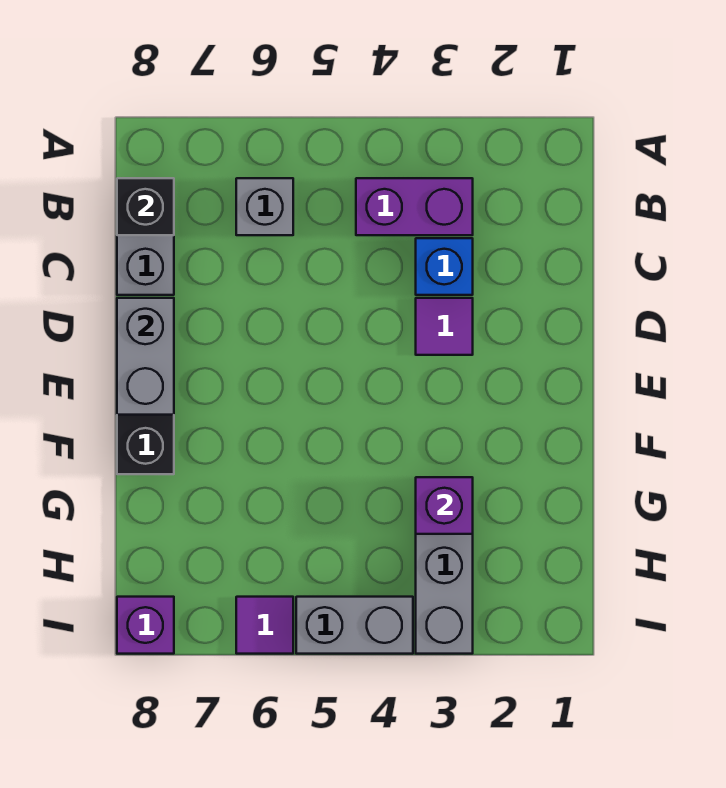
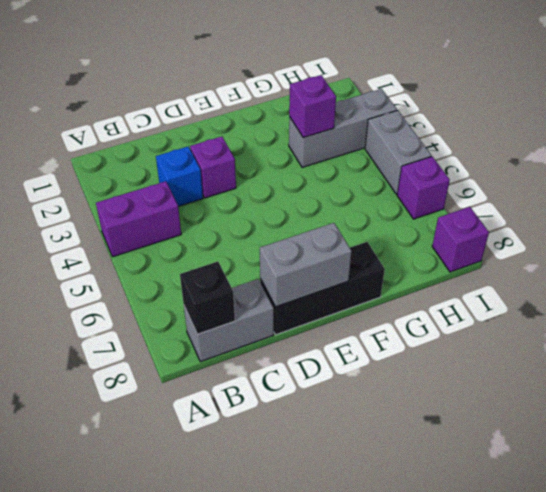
purple brick B3:B4 level 1 -> purple brick A4:B4 level 1
grey brick B6 level 1 -> none
purple tile D3 level 1 -> purple brick D3 level 1
purple tile I6 level 1 -> purple brick I6 level 1

